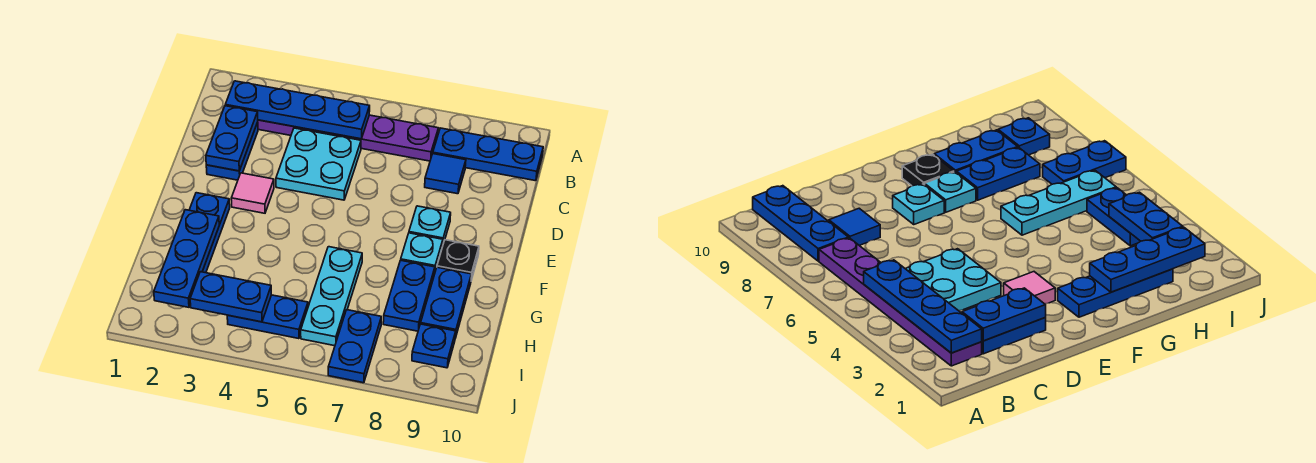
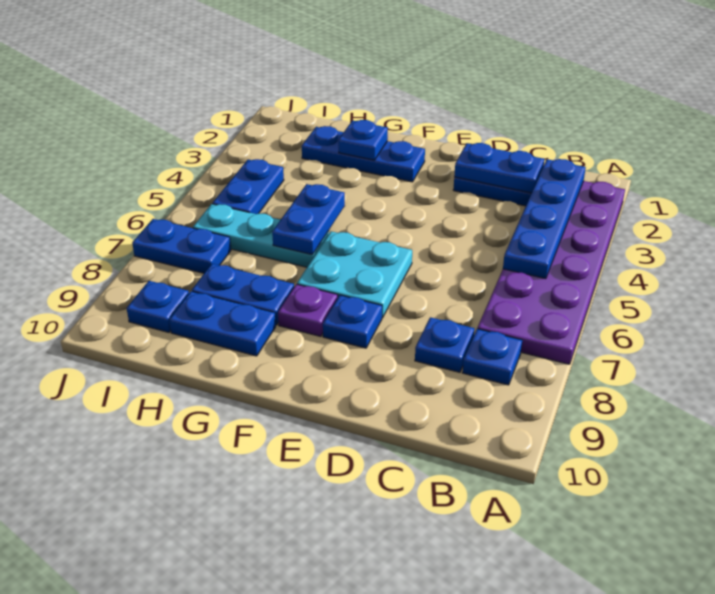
purple plate B2:B7 level 1 -> purple plate A2:B7 level 1
blue plate B8:B10 level 1 -> blue plate B8 level 1
cyan plate C4:D5 level 1 -> cyan plate E6:F7 level 1
blue tile C8 level 1 -> blue plate C8 level 1
pink tile E3 level 1 -> none
cyan plate E8 level 1 -> blue plate E8 level 1
cyan plate F8 level 1 -> purple plate F8 level 1
black plate F9 level 1 -> none
blue plate G2:I2 level 2 -> blue plate G2 level 2
blue plate I3:I4 level 2 -> blue plate G5:G6 level 2

